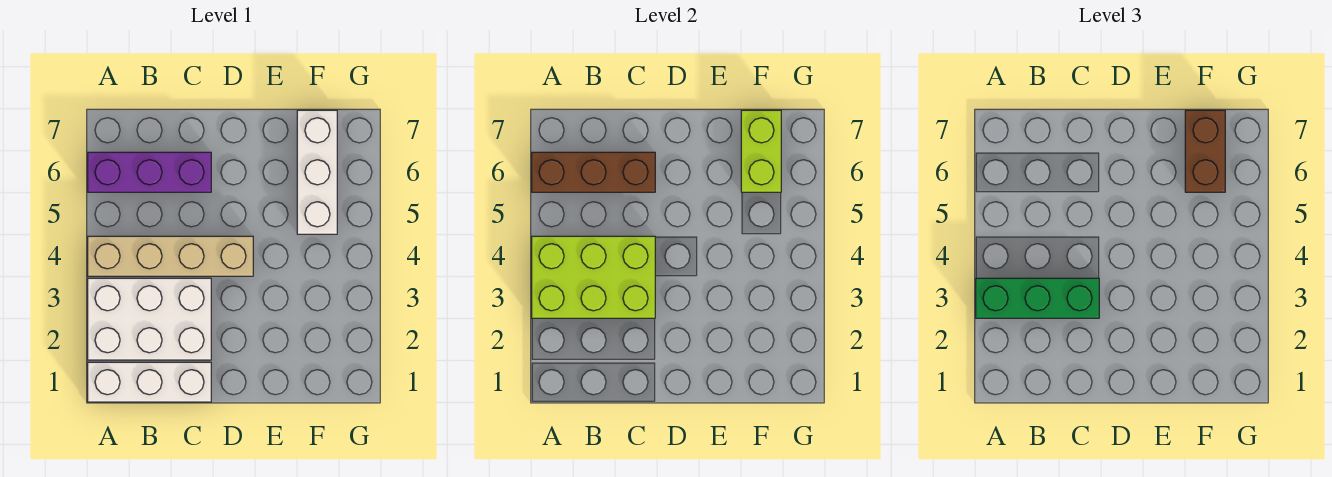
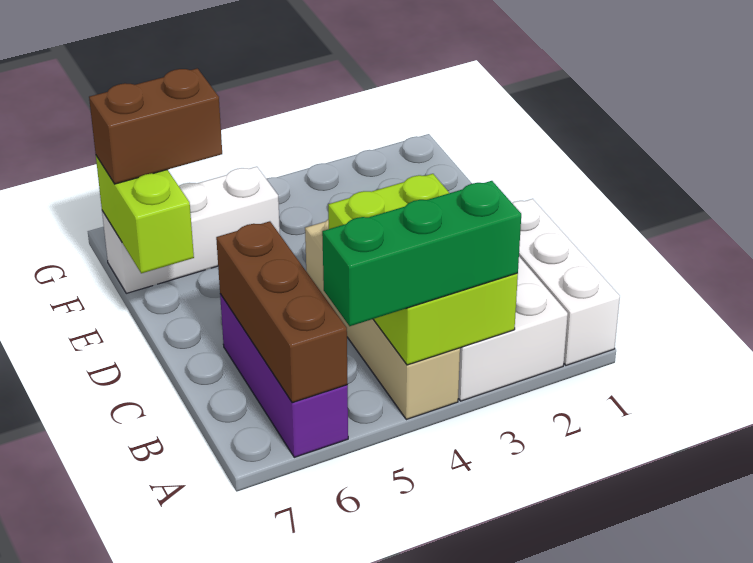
green brick A3:C3 level 3 -> green brick A3:A5 level 3
lime brick F6:F7 level 2 -> lime brick E7:F7 level 2

